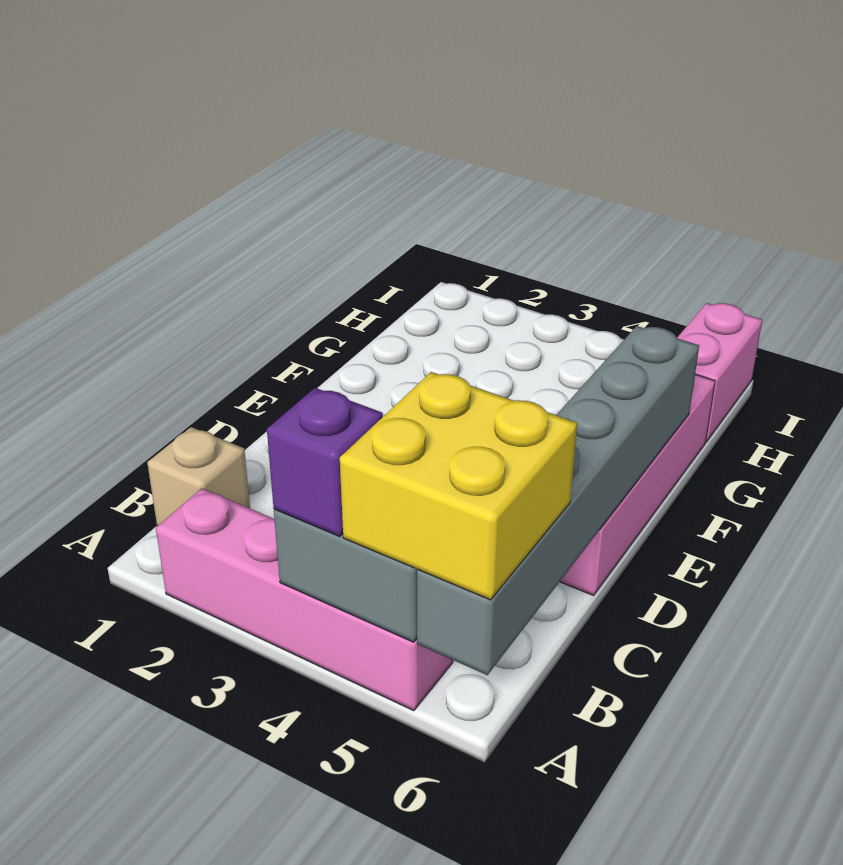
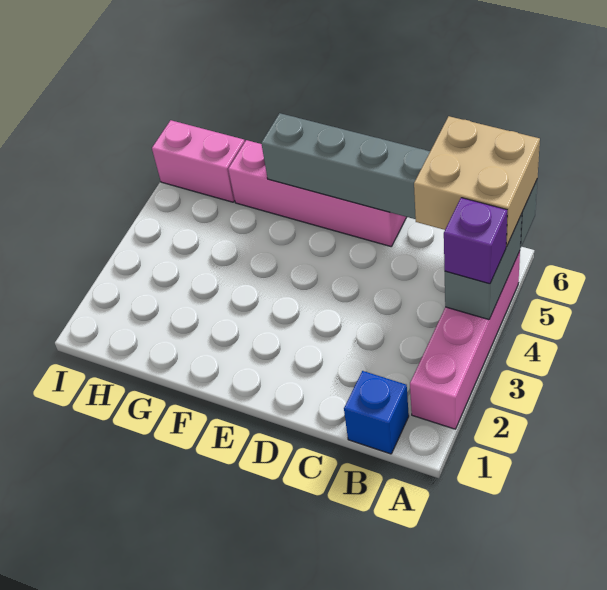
yellow brick A5:B6 level 3 -> tan brick A5:B6 level 3
tan brick B1 level 1 -> blue brick B1 level 1

